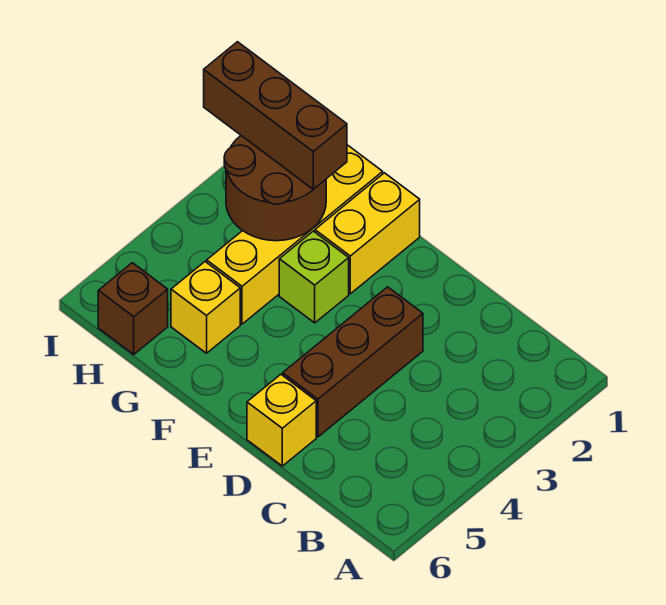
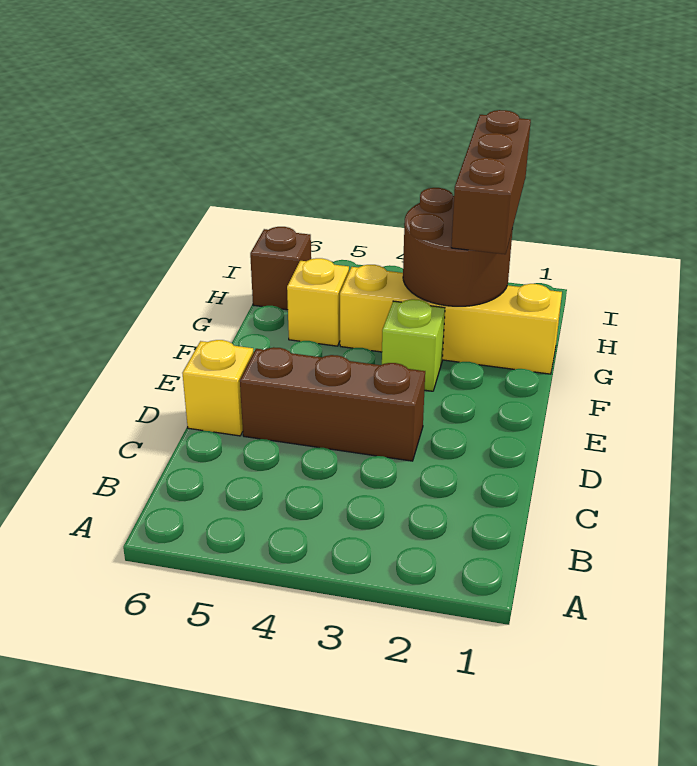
yellow brick F1:F2 level 1 -> none

